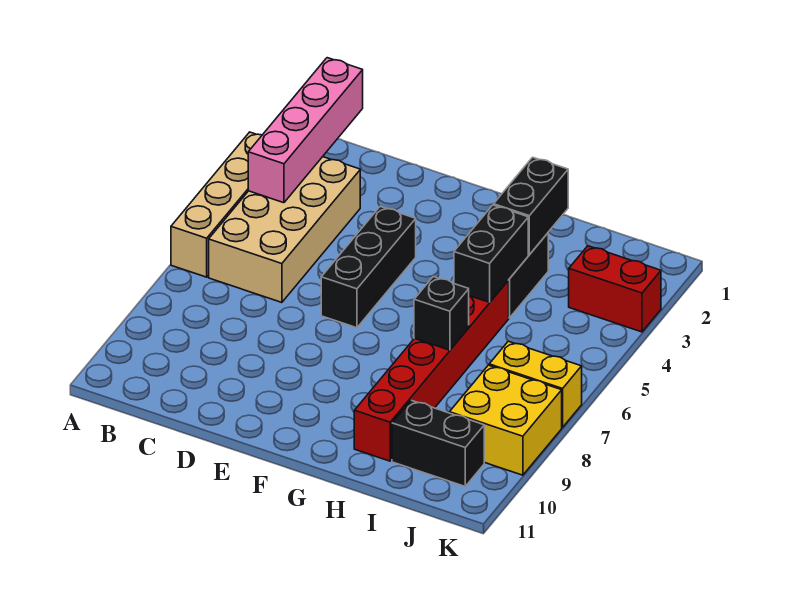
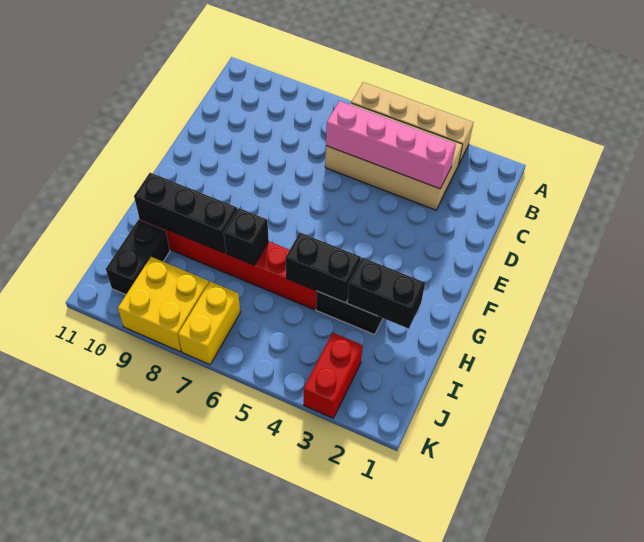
pink brick B1:B4 level 2 -> pink brick C3:C6 level 2
black brick E4:E6 level 1 -> black brick H8:H10 level 2

